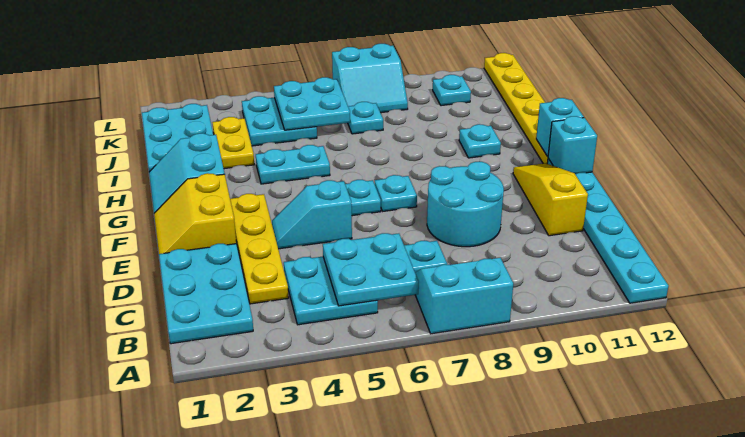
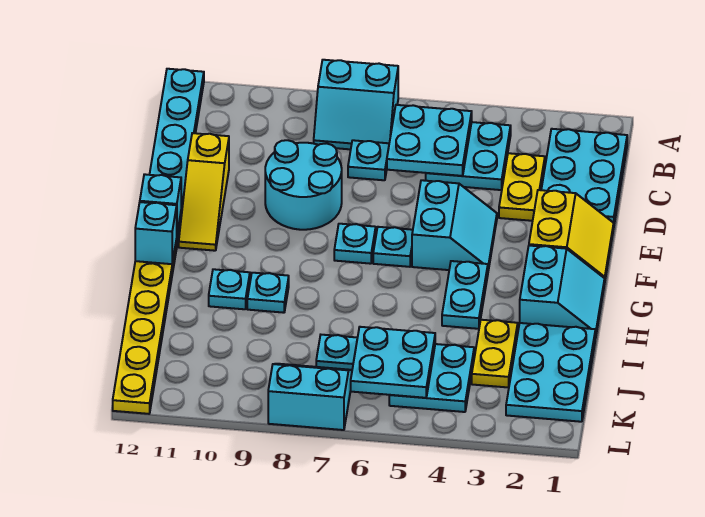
yellow plate C3:F3 level 1 -> yellow plate C3:D3 level 1
cyan slope E4:E5 level 1 top 5 -> cyan slope E4:F5 level 1 top 5
cyan plate H4:H5 level 1 -> cyan plate G4:H4 level 1
cyan plate K10 level 1 -> cyan plate H9 level 1

